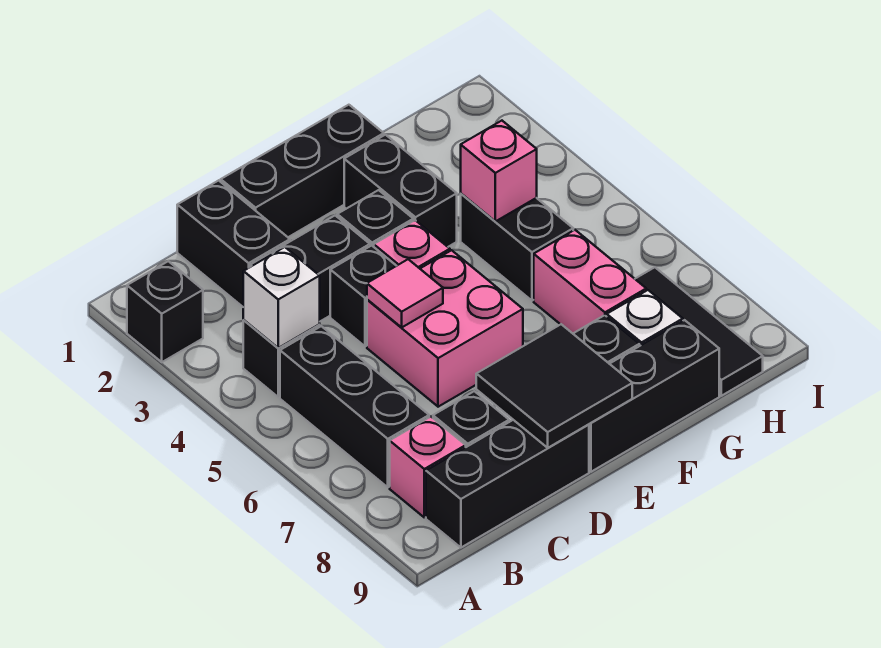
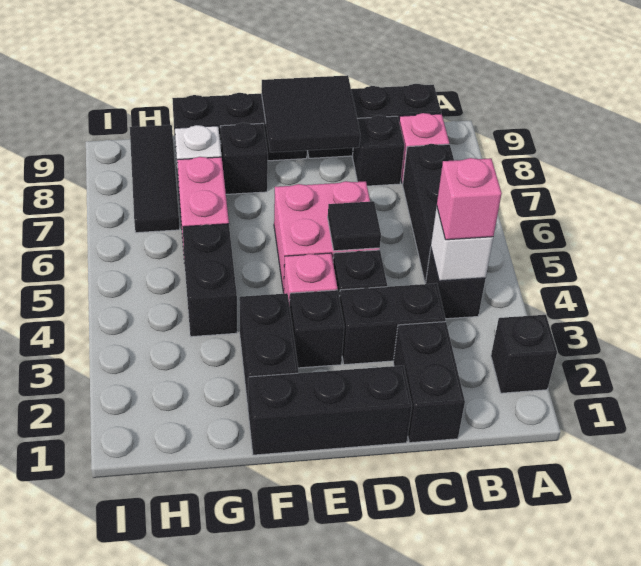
pink tile D5 level 2 -> black tile D5 level 2
pink brick G4 level 2 -> pink brick B4 level 3

